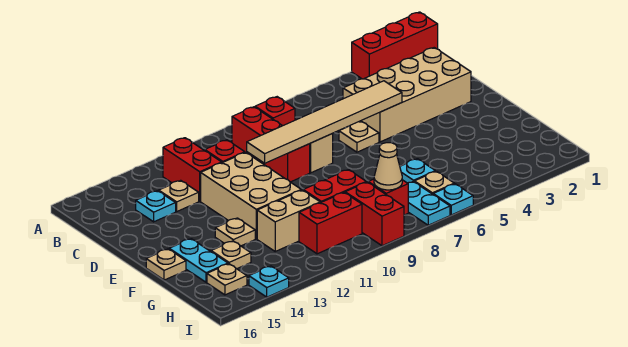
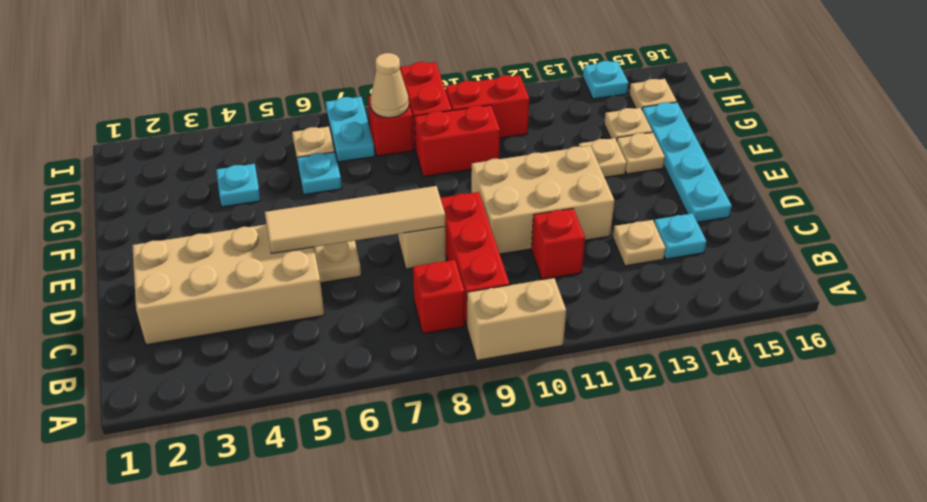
red brick A1:A3 level 1 -> none
red brick B12:C12 level 1 -> none
tan tile D5:D10 level 2 -> tan tile D5:D8 level 2
tan brick D11:F12 level 1 -> tan brick D10:E12 level 1
cyan plate F15:G15 level 1 -> cyan plate D15:G15 level 1
tan plate F16 level 1 -> tan plate F14 level 1
tan brick G11:G12 level 1 -> tan brick A9:A10 level 1
cyan plate I6 level 1 -> cyan plate G4 level 1

